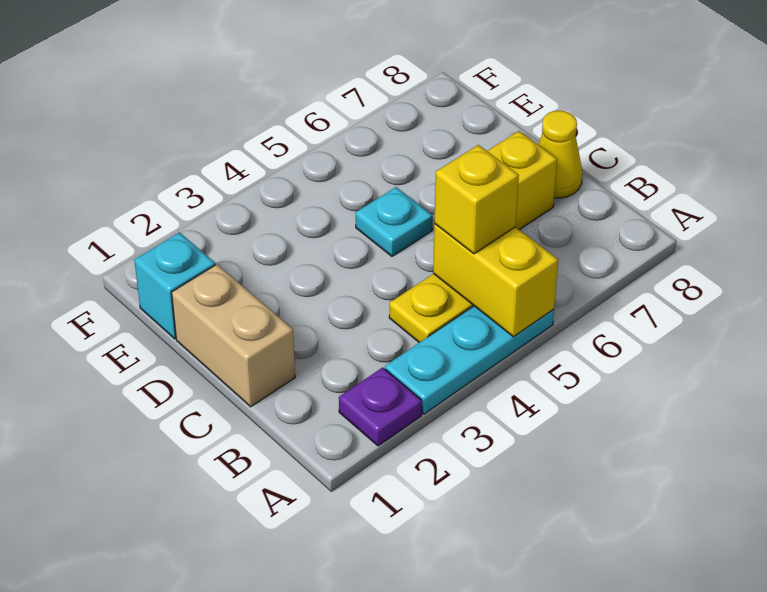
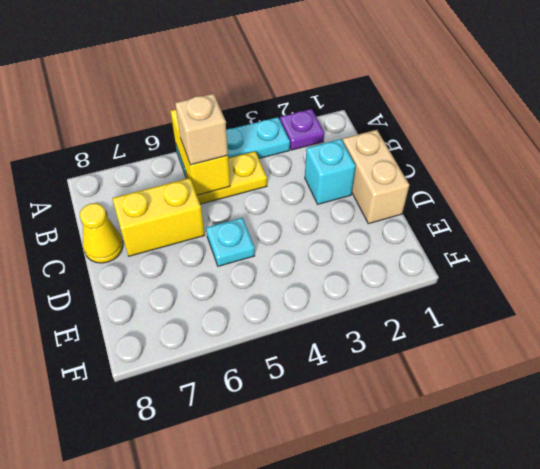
yellow brick B5 level 3 -> tan brick B5 level 3
cyan brick E1 level 1 -> cyan brick C2 level 1

